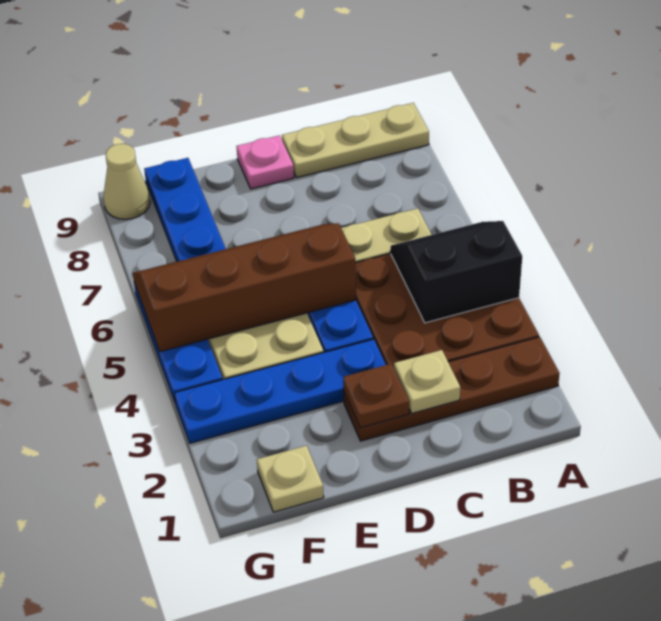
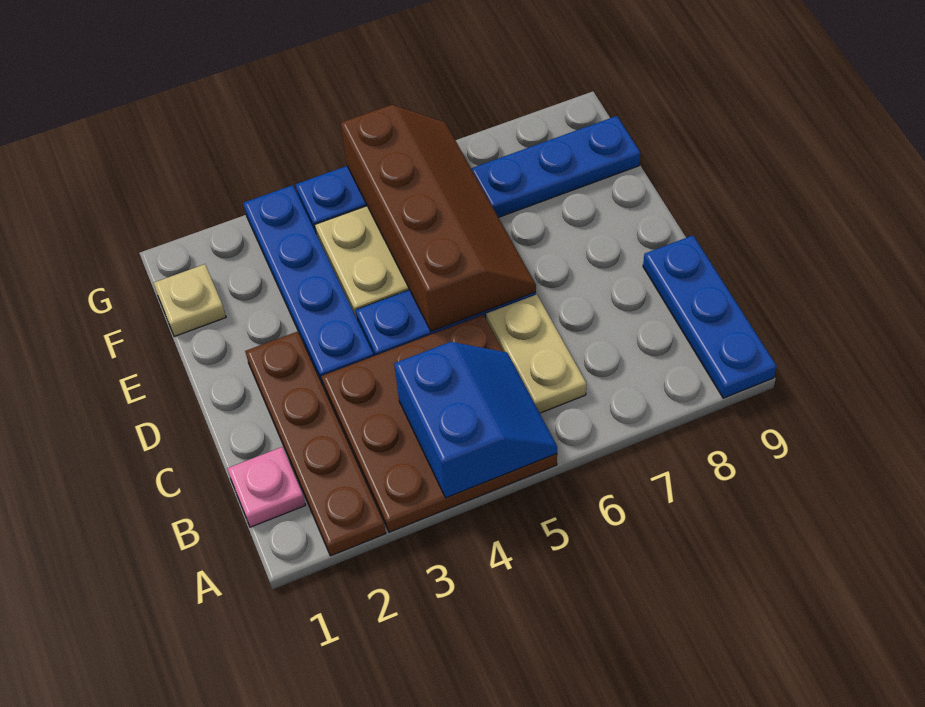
black slope A4:B5 level 2 top 4 -> blue slope A4:B5 level 2 top 4
tan plate A9:C9 level 1 -> blue plate A9:C9 level 1
tan plate C2 level 2 -> none
brown plate D2 level 2 -> none
pink plate D9 level 1 -> pink plate B1 level 1
tan cone G9 level 1 -> none

